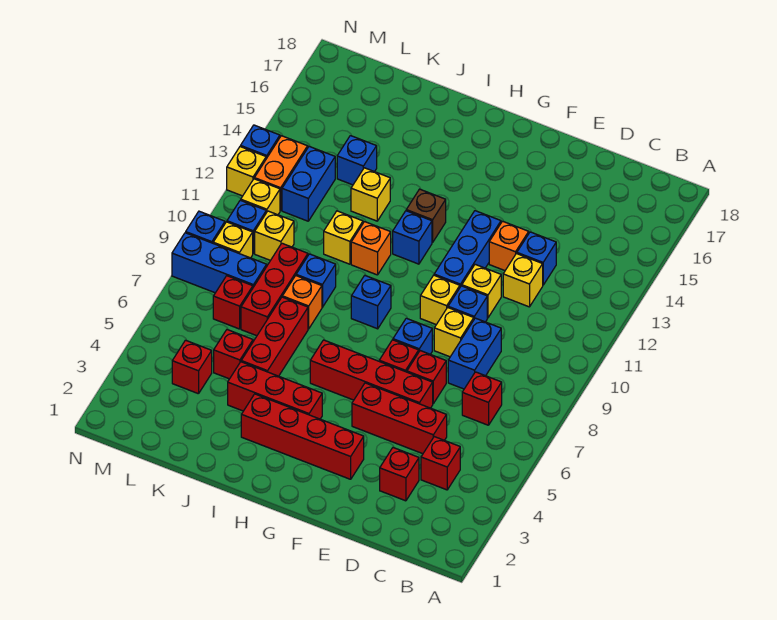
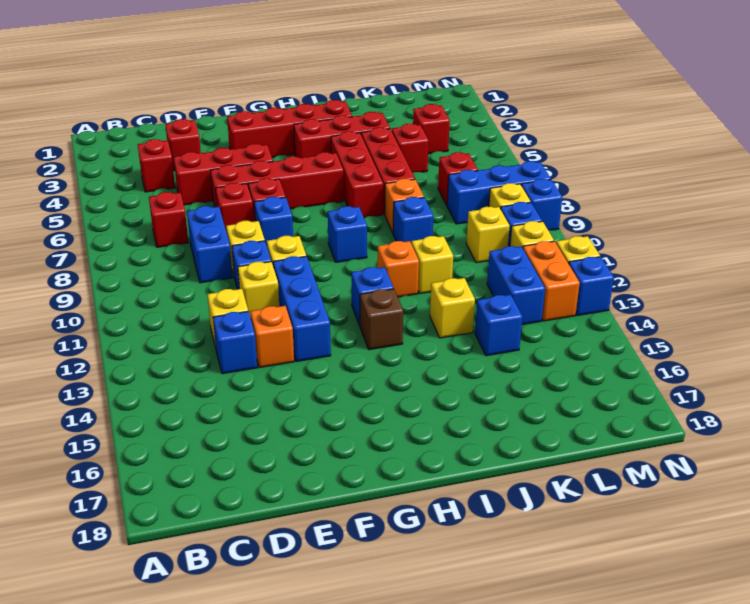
red brick K7:K9 level 1 -> red brick I5:I7 level 1

